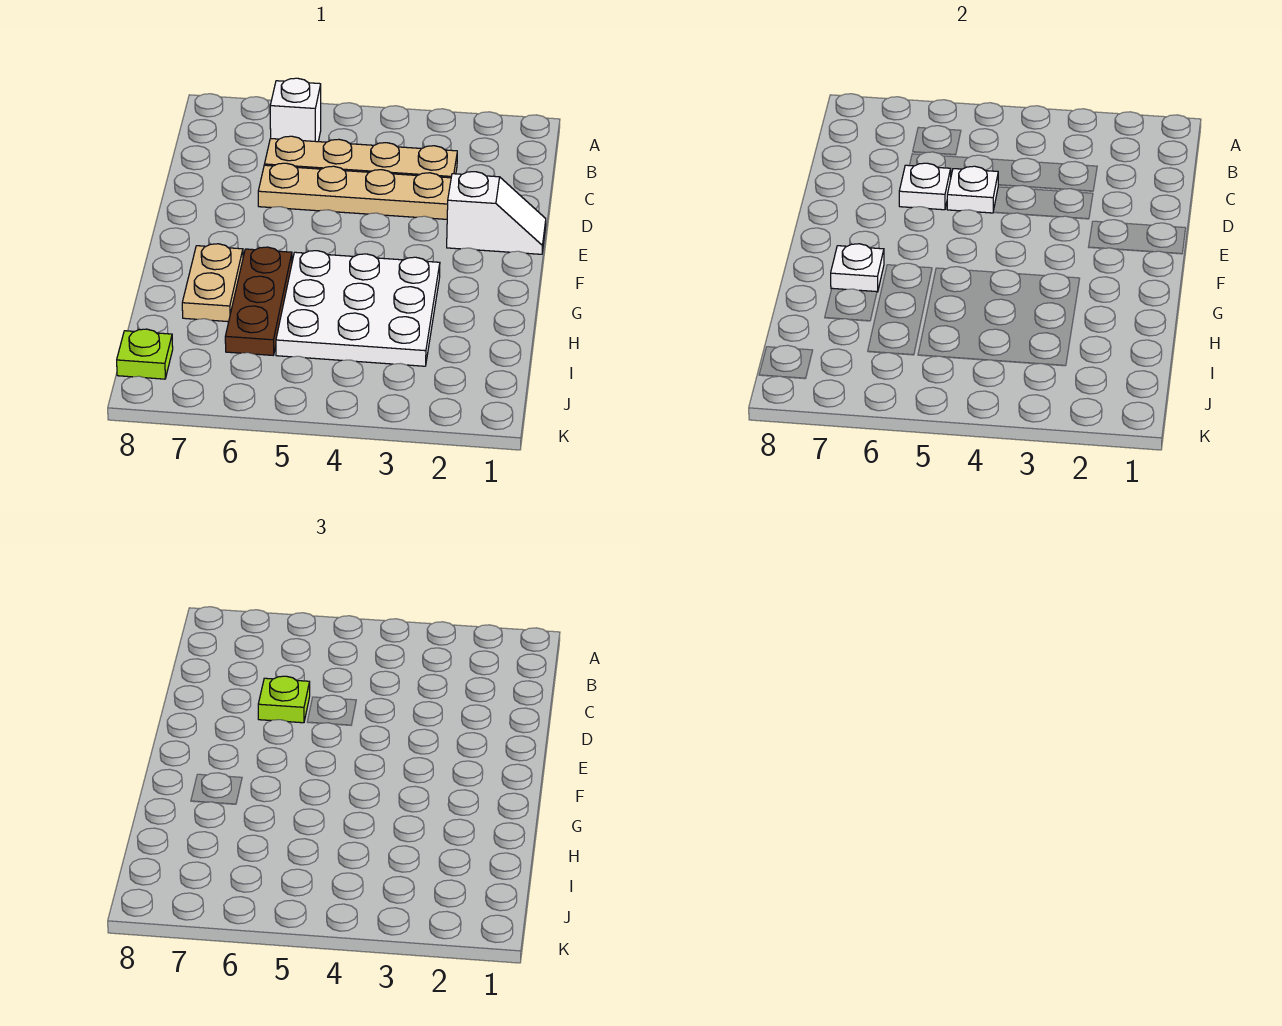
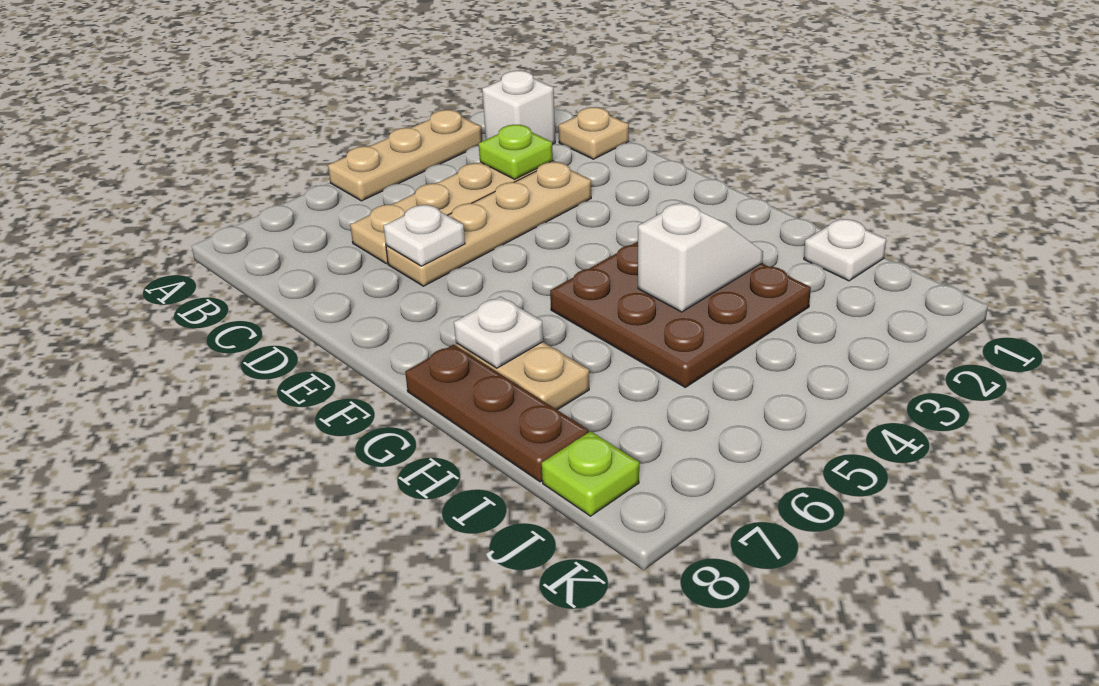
none -> tan plate A3:A5 level 1
white brick B6 level 1 -> white brick B2 level 1
none -> tan plate C1 level 1
white plate D5 level 2 -> white plate I1 level 1
lime plate D6 level 3 -> lime plate C3 level 2
white slope E1:E2 level 1 top 2 -> white slope H3:H4 level 2 top 4
white plate G3:I5 level 1 -> brown plate G3:I5 level 1
brown plate G6:I6 level 1 -> brown plate G8:I8 level 1

